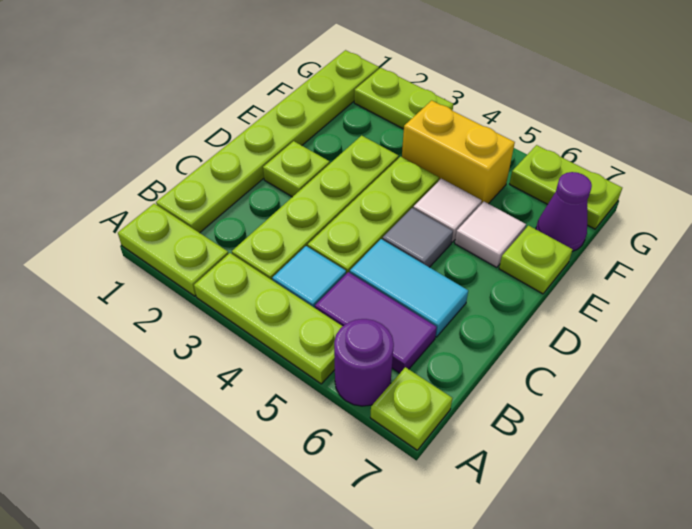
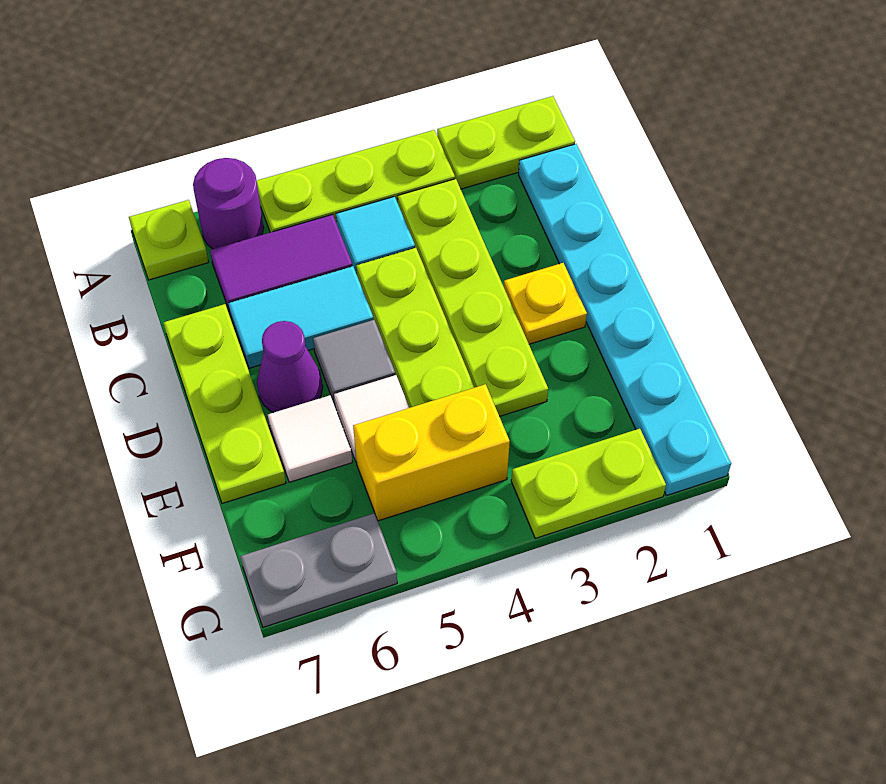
lime plate B1:G1 level 1 -> cyan plate B1:G1 level 1
lime plate D2 level 1 -> yellow plate D2 level 1
lime plate E7 level 1 -> lime plate C7:E7 level 1
purple cone F7 level 1 -> purple cone D6 level 1
lime plate G6:G7 level 1 -> grey plate G6:G7 level 1

